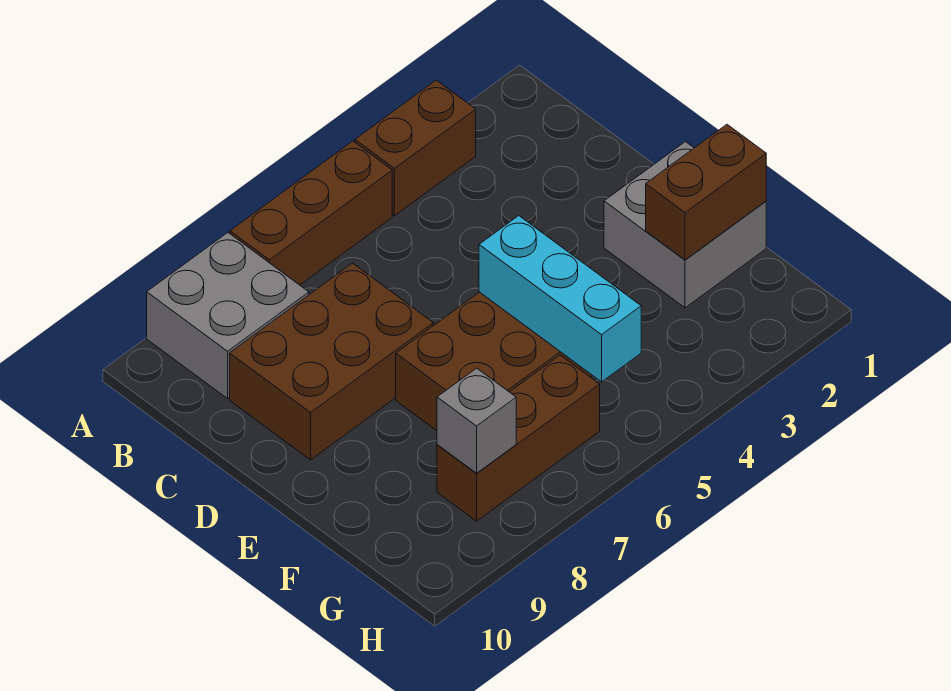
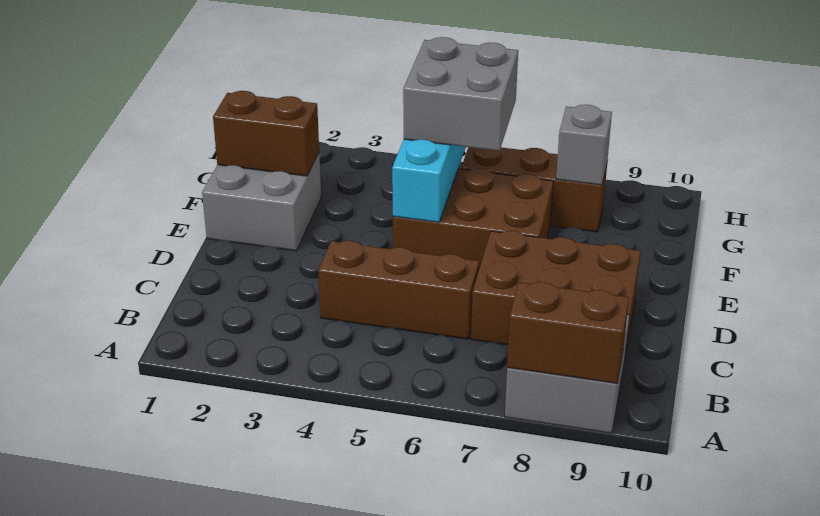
brown brick A3:A4 level 1 -> brown brick A8:A9 level 2
brown brick A5:A7 level 1 -> brown brick C4:C6 level 1
none -> grey brick F5:G6 level 3

